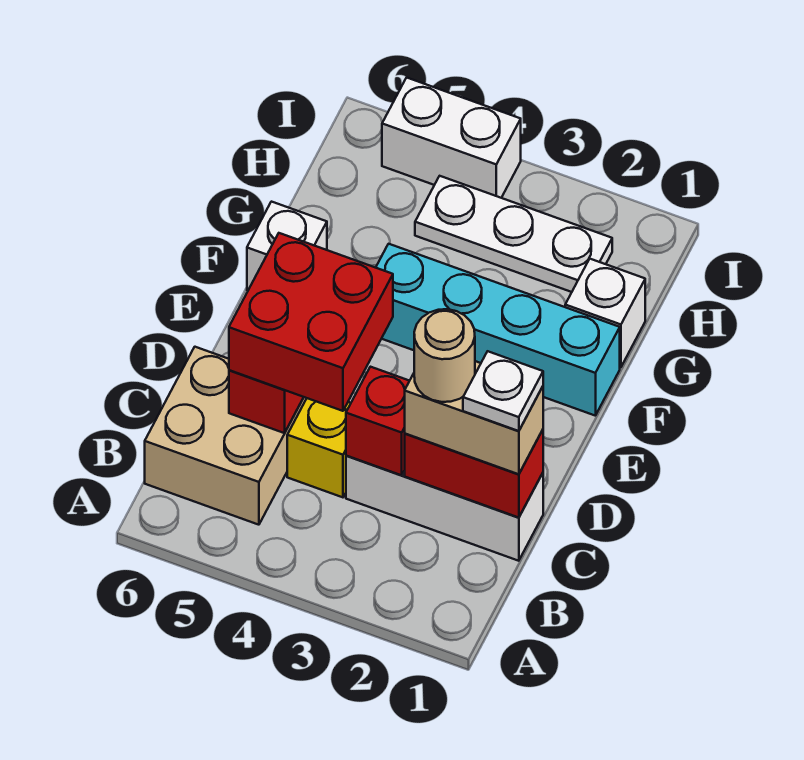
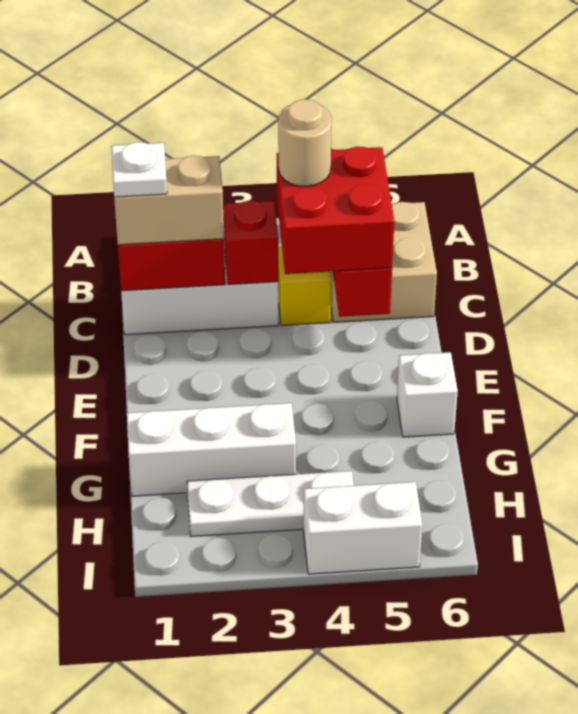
tan round brick C2 level 4 -> tan round brick C4 level 4
cyan brick F1:F4 level 1 -> none
white brick G1 level 1 -> white brick G1:G3 level 1

